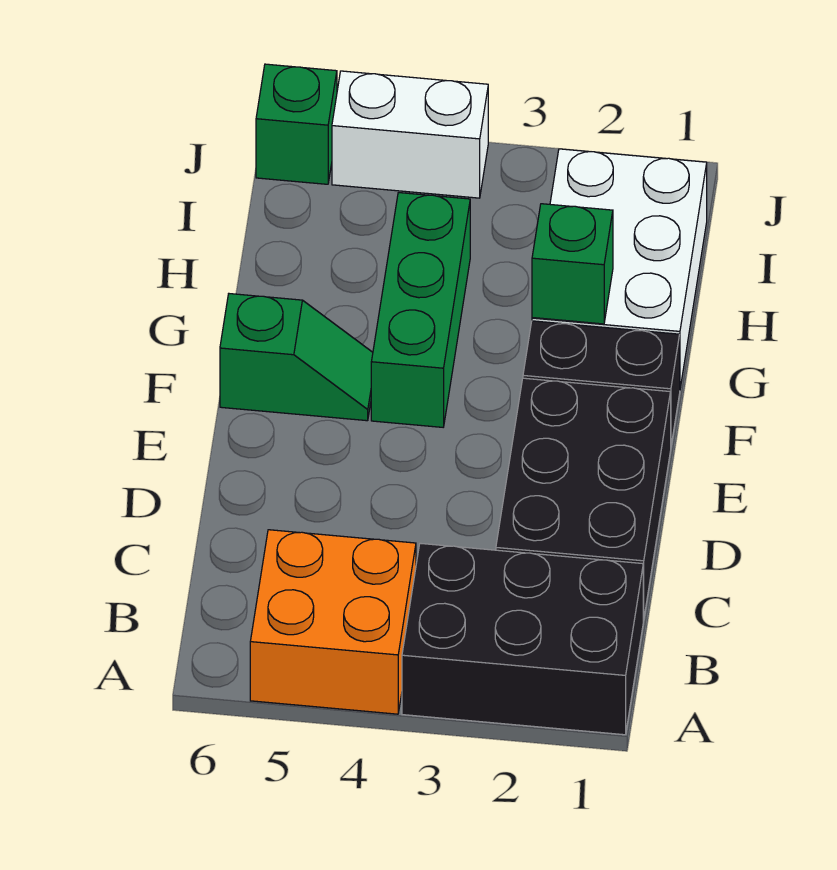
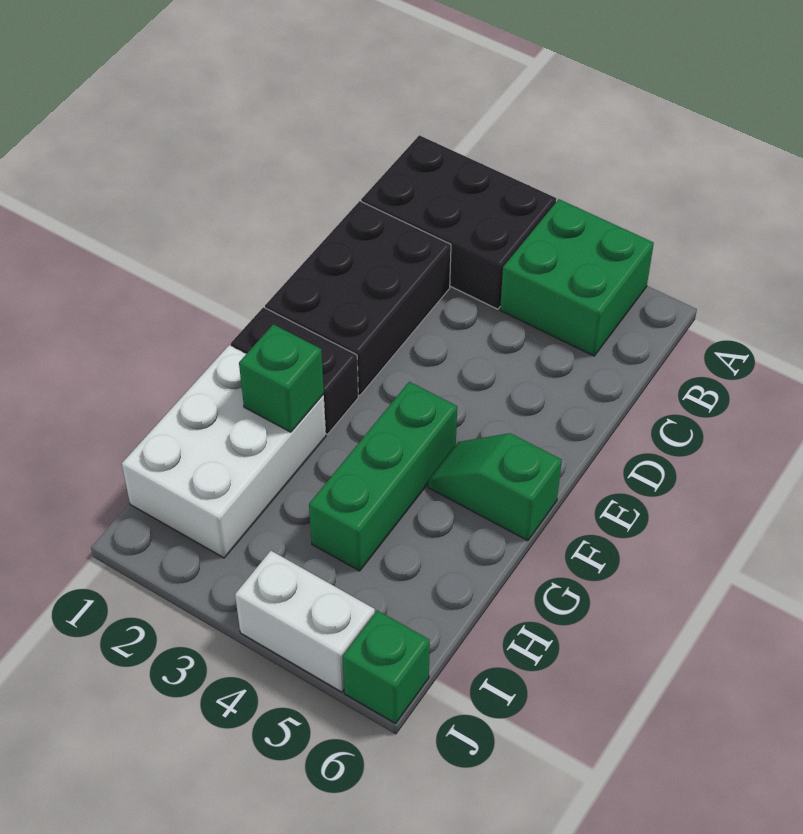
orange brick A4:B5 level 1 -> green brick A4:B5 level 1

